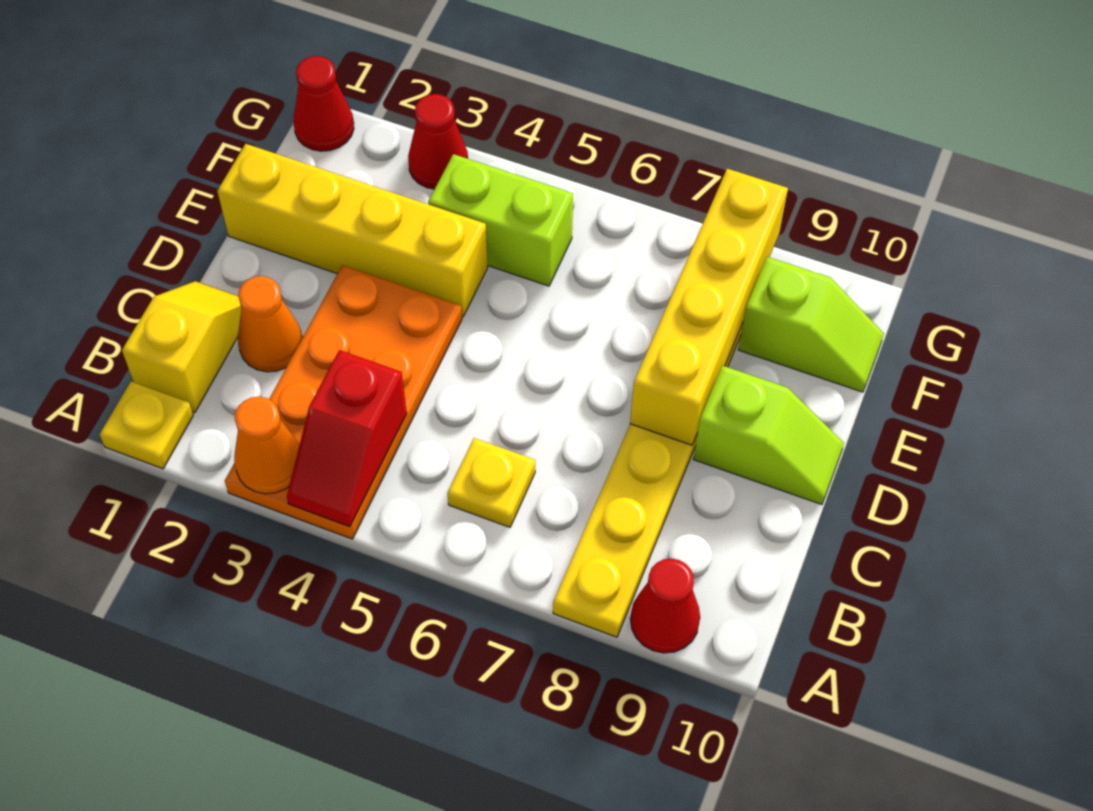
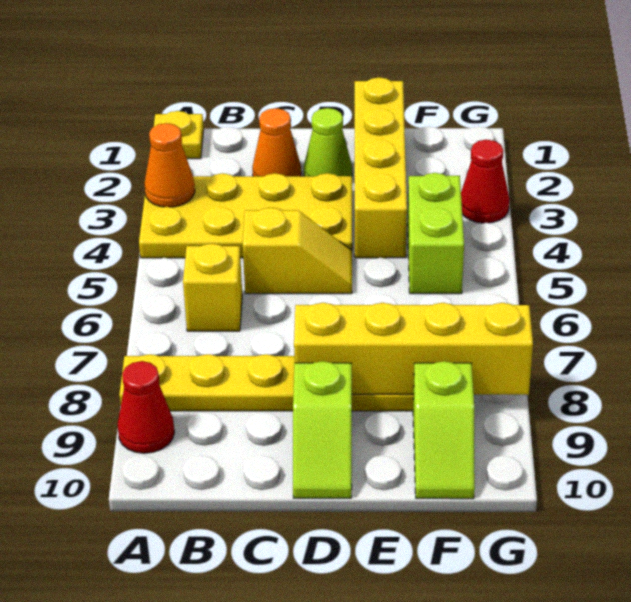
orange plate A3:D4 level 1 -> yellow plate A3:D4 level 1
red slope A4:B4 level 2 top B -> none
yellow slope B1:C1 level 1 top B -> yellow slope C5:D5 level 1 top C
yellow plate B6 level 1 -> yellow brick B6 level 1
none -> lime cone D2 level 1
red cone G1 level 1 -> none

